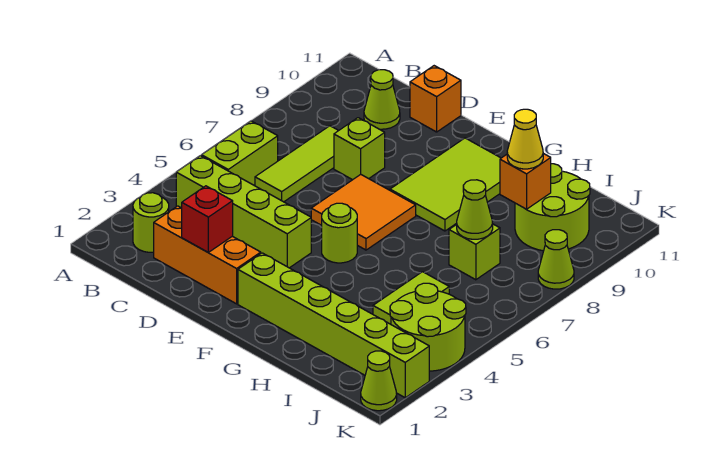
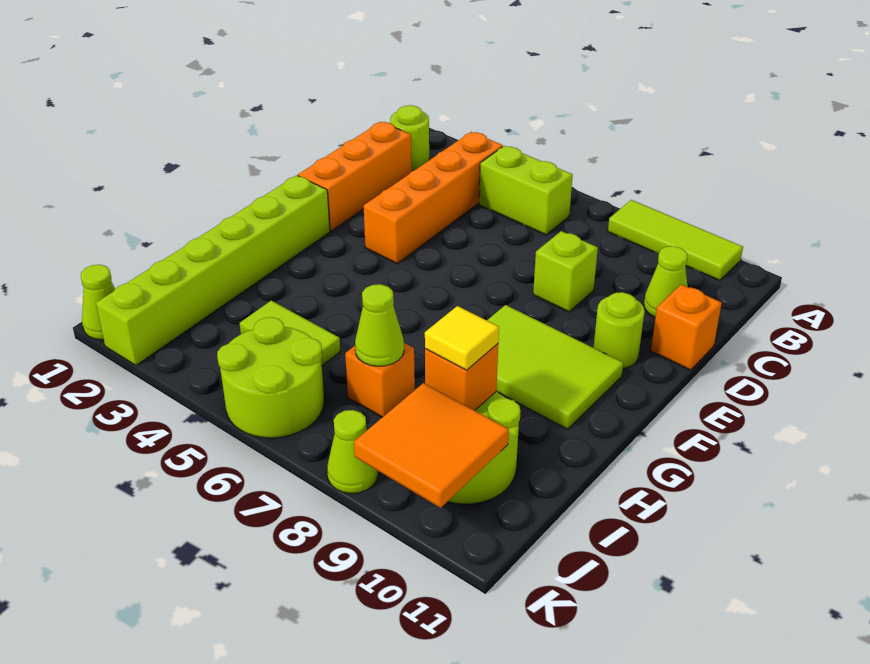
lime brick B4:E4 level 1 -> orange brick B4:E4 level 1
lime tile C6:C8 level 1 -> lime tile A8:A10 level 1
red brick D2 level 2 -> none
orange tile E6:F7 level 1 -> orange tile J9:K10 level 2
lime round brick F5 level 1 -> lime round brick E10 level 1
lime brick I7 level 1 -> orange brick I7 level 1
yellow cone I9 level 3 -> yellow tile I9 level 3
lime round brick J3:K4 level 1 -> lime round brick J5:K6 level 1

